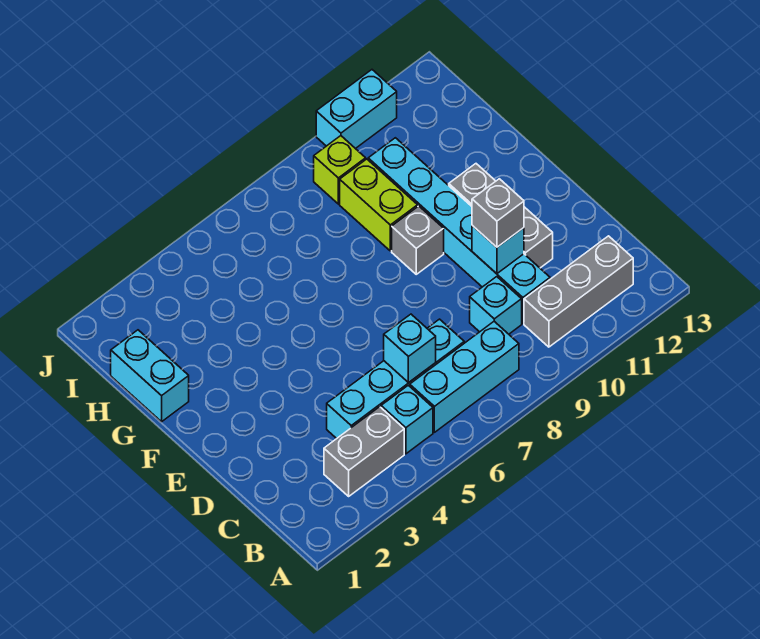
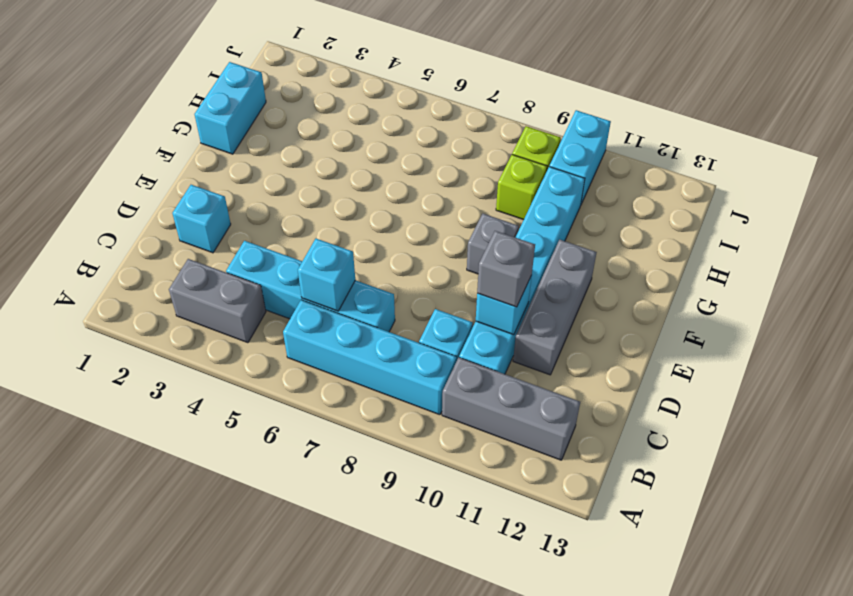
cyan brick B5 level 1 -> cyan brick D2 level 1
cyan brick B6:B8 level 1 -> cyan brick B6:B9 level 1
lime brick G9:H9 level 1 -> lime brick H9 level 1
cyan brick J10:J11 level 1 -> cyan brick I10:J10 level 1

